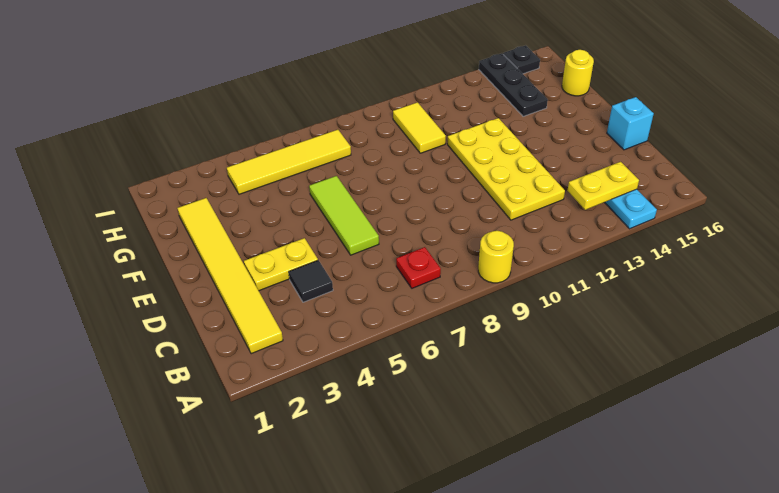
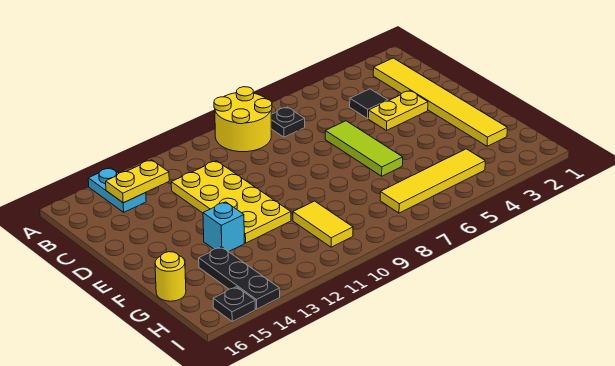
yellow round brick A9 level 1 -> yellow round brick A8:B9 level 1
red plate B7 level 1 -> black plate B7 level 1
cyan brick D16 level 1 -> cyan brick F13 level 1

